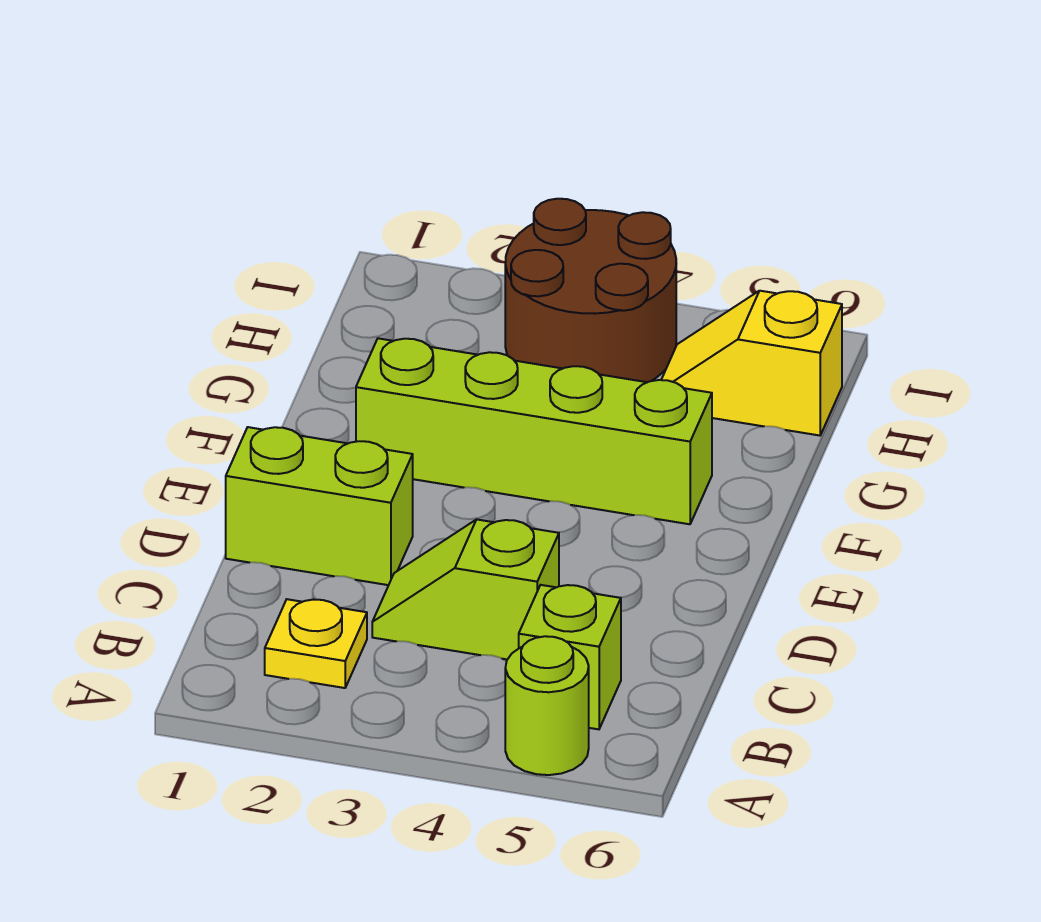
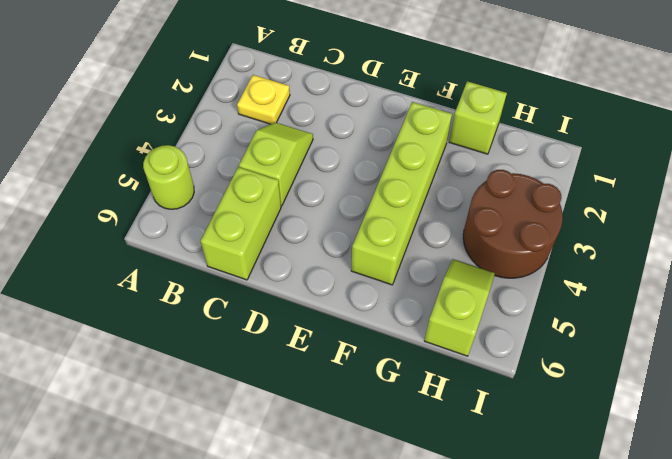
lime brick B5 level 1 -> lime brick G1 level 1
lime brick D1:D2 level 1 -> lime brick C5:C6 level 1
yellow slope H5:H6 level 1 top 6 -> lime slope H5:H6 level 1 top 6

